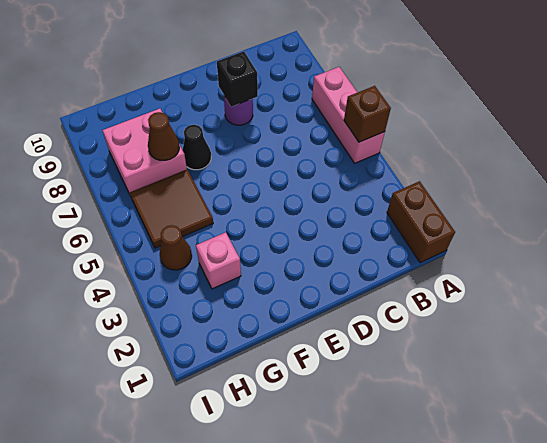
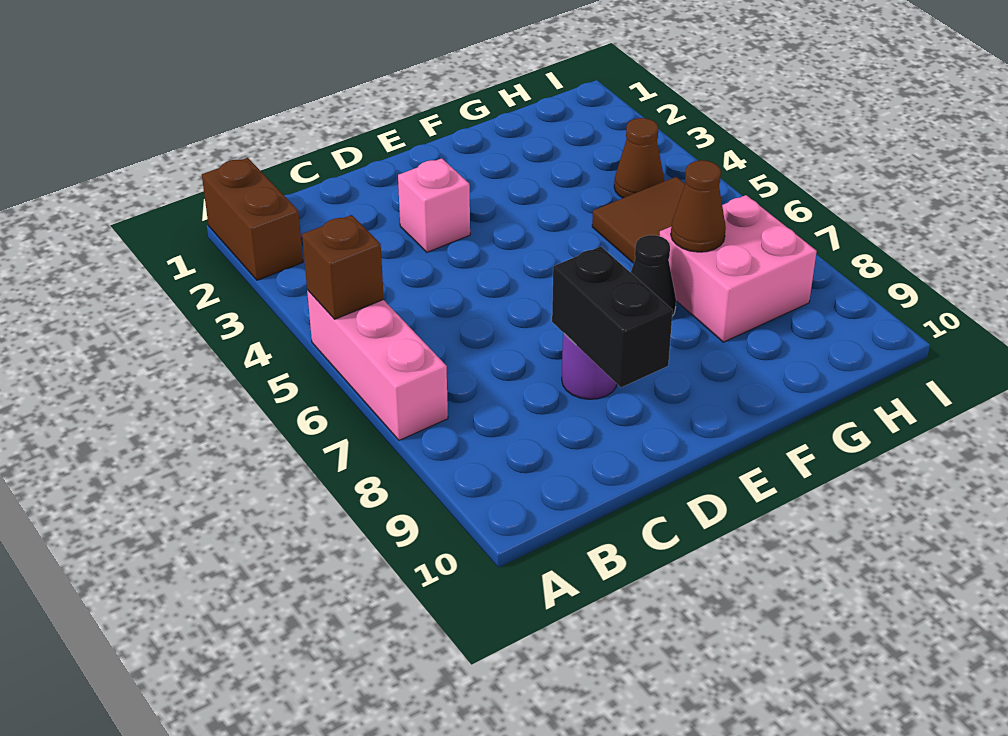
black brick D8 level 2 -> black brick D8:D9 level 2
pink brick G3 level 1 -> pink brick D3 level 1

